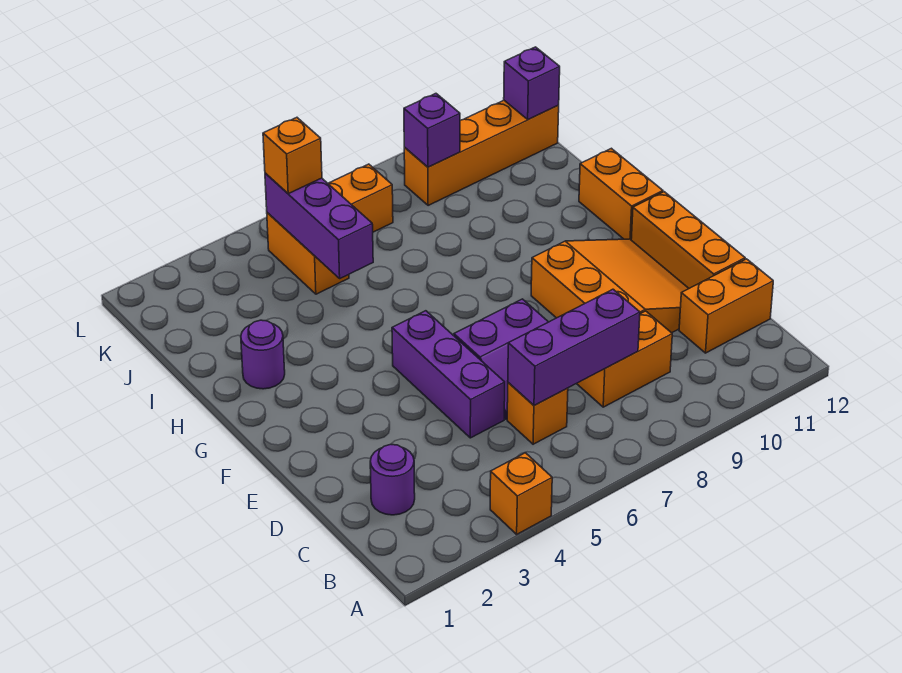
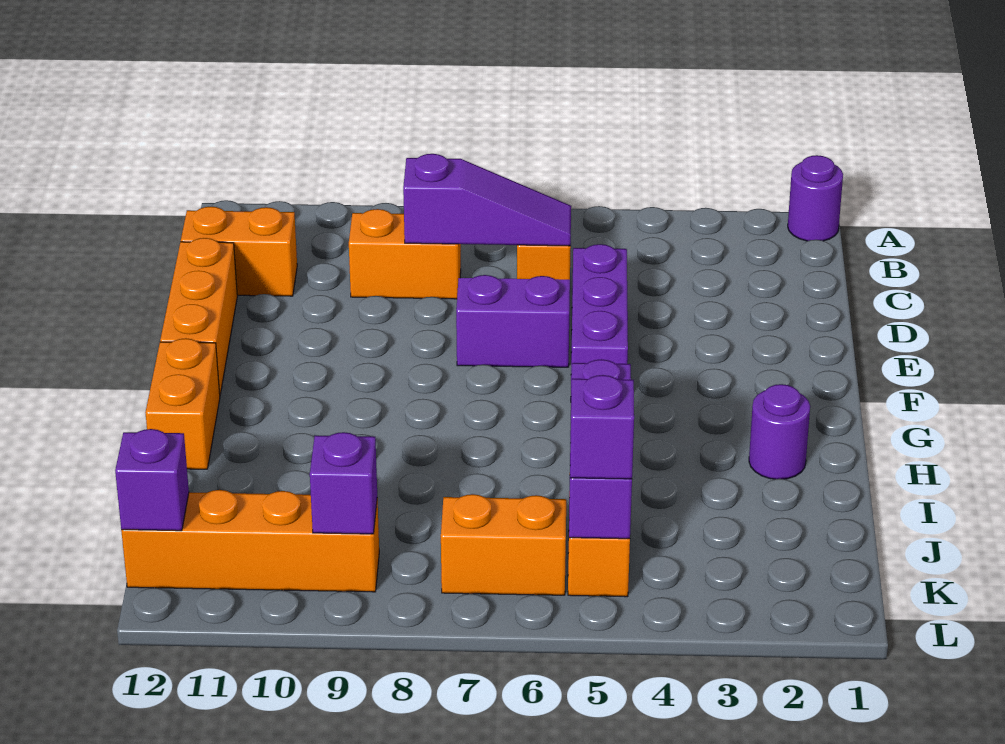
orange brick A4 level 1 -> none
purple round brick C2 level 1 -> purple round brick A1 level 1
purple brick C6:C8 level 2 -> purple slope C6:C8 level 2 top 8
orange slope D9:F11 level 1 top 9 -> none
orange brick K5 level 3 -> purple brick K5 level 3

